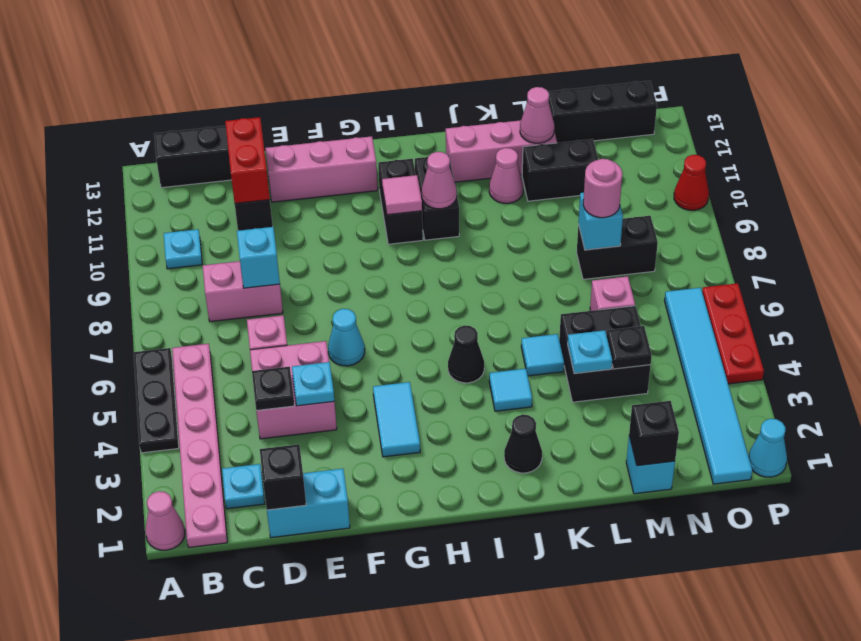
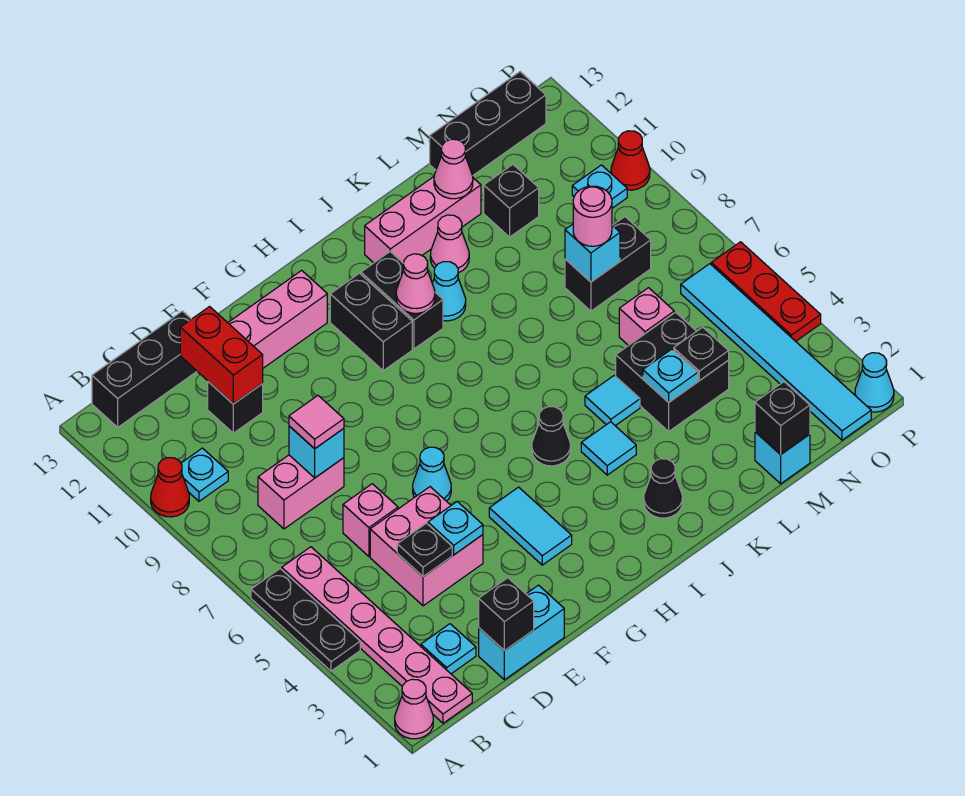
none -> red cone A10 level 1
pink tile H10 level 2 -> pink tile D8 level 3
none -> cyan cone J10 level 1
black brick L11:M11 level 1 -> black brick M11 level 1
none -> cyan plate O10 level 1

